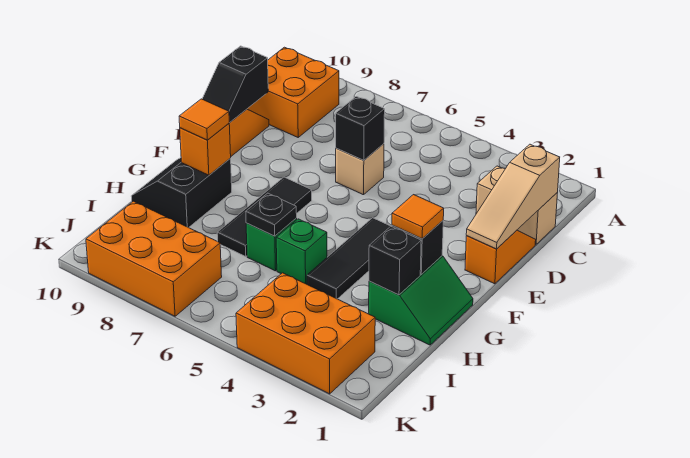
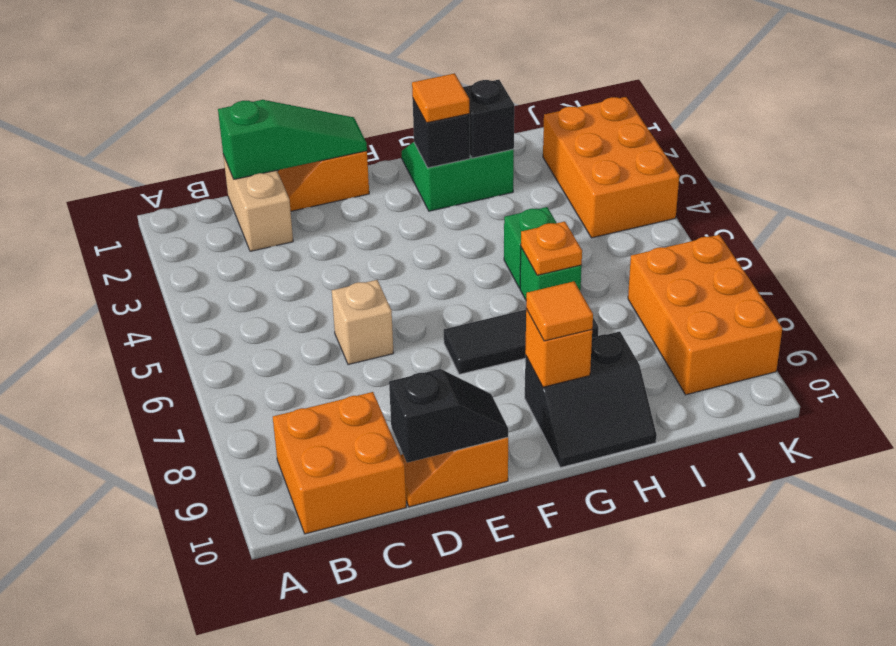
tan slope C1:E1 level 2 top C -> green slope C1:E1 level 2 top C
black brick D6 level 2 -> none
black tile F4:H4 level 1 -> none
black plate H6 level 2 -> orange plate H6 level 2

